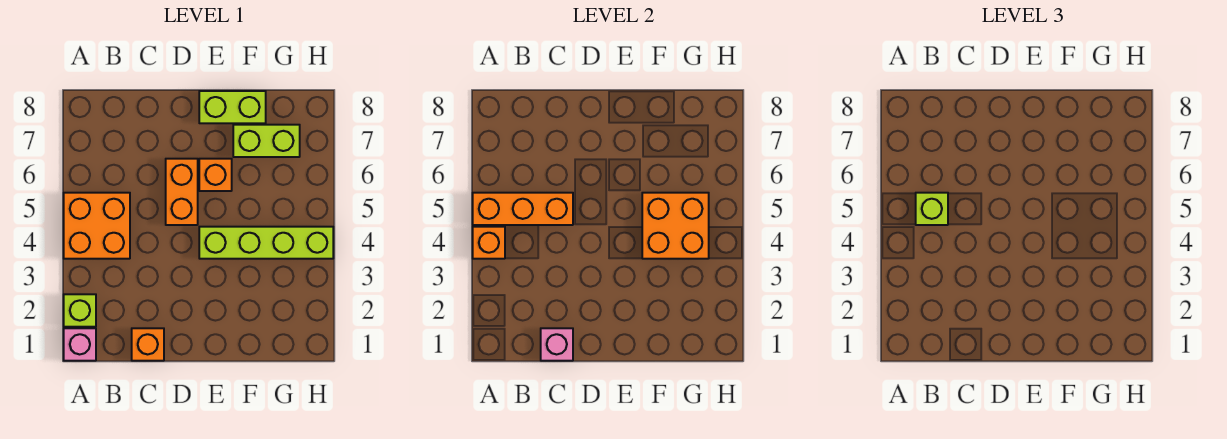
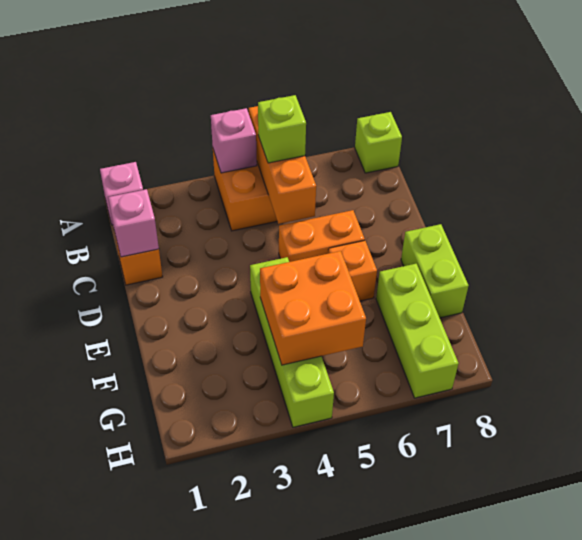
lime brick A2 level 1 -> lime brick A8 level 1
orange brick A4 level 2 -> pink brick A4 level 2
lime brick F7:G7 level 1 -> lime brick F7:H7 level 1

